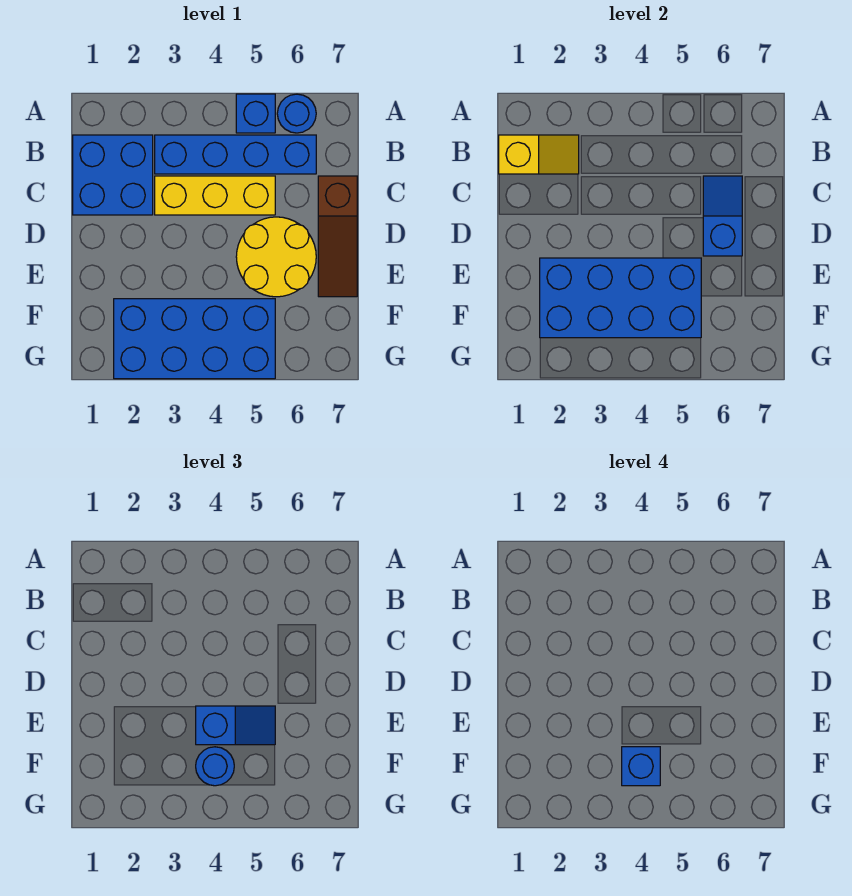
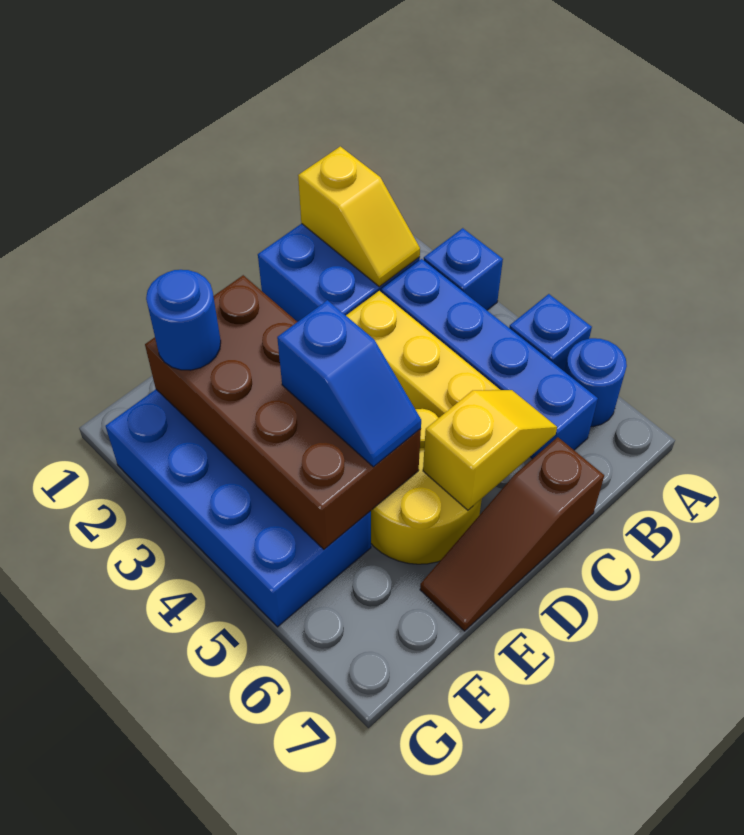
blue slope C6:D6 level 2 top D -> yellow slope C6:D6 level 2 top D
blue brick E2:F5 level 2 -> brown brick E2:F5 level 2
blue round brick F4 level 3 -> blue round brick F2 level 3
blue brick F4 level 4 -> blue brick A3 level 1

